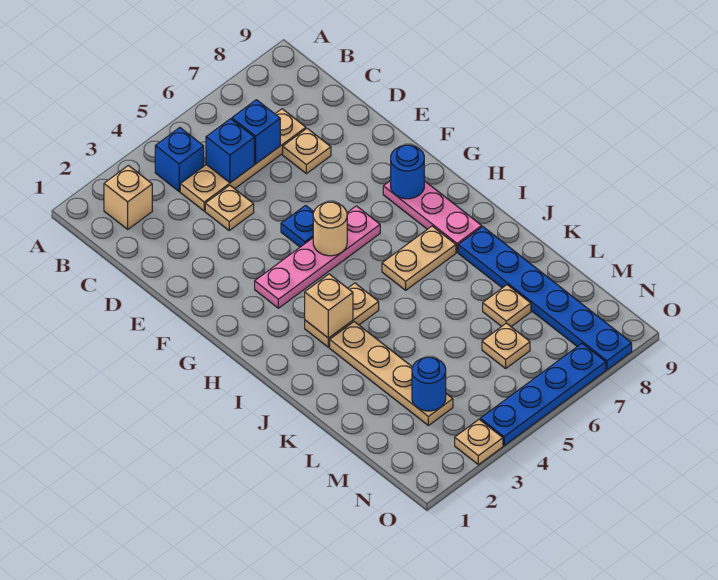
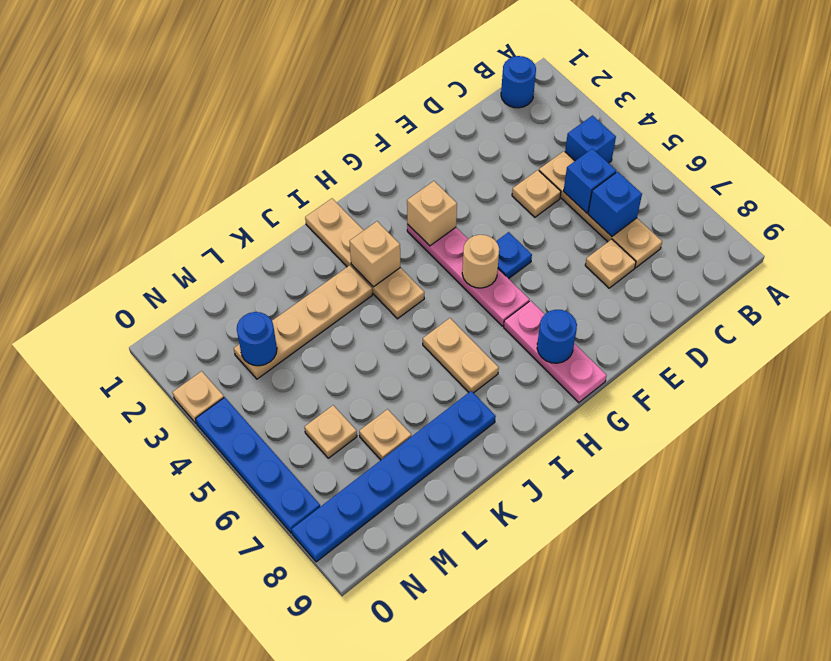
none -> blue round brick B1 level 1
tan brick B2 level 1 -> tan brick G3 level 2
pink plate G8:I8 level 1 -> pink plate G7:G9 level 1
tan plate I3:I4 level 1 -> tan plate I1:I4 level 1

